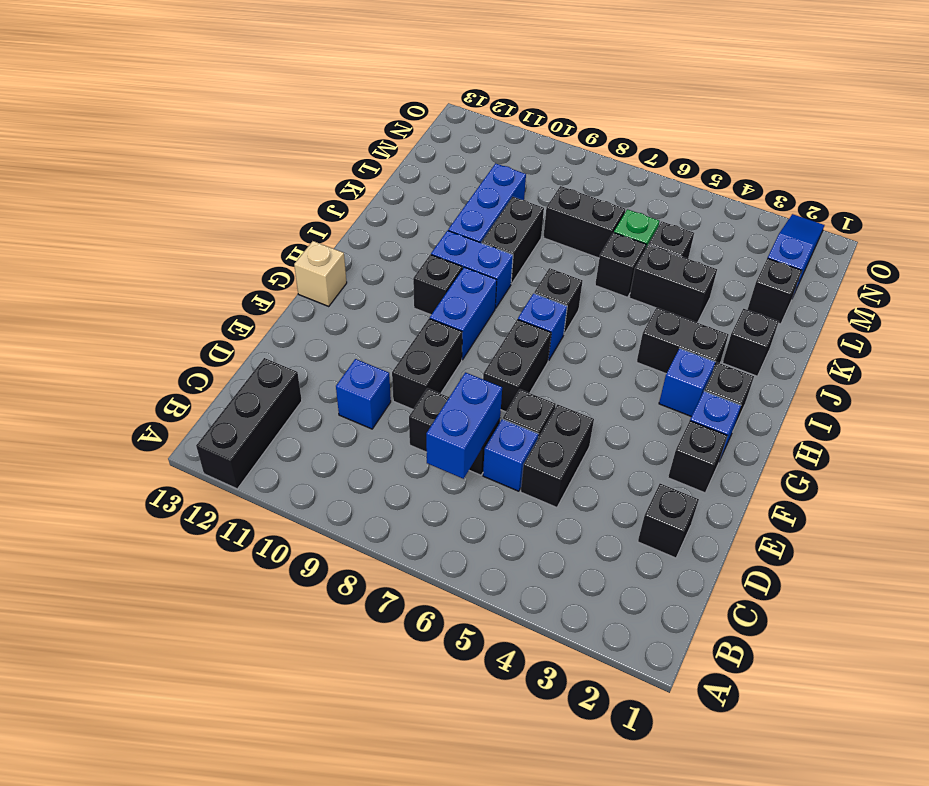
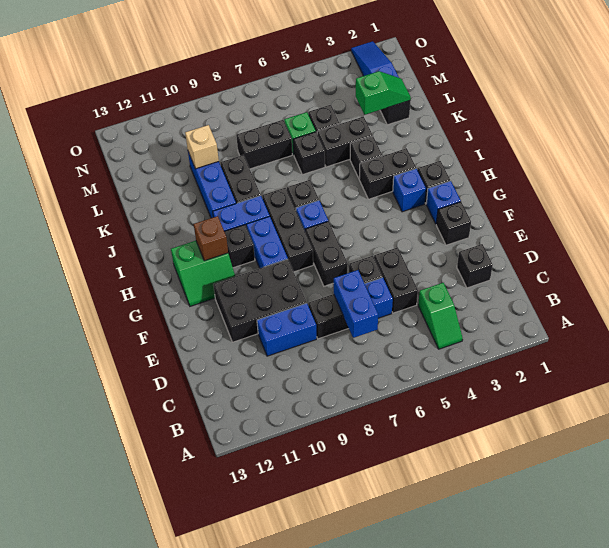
black brick A12:C12 level 1 -> black brick G8:I8 level 1
none -> green slope B4:C4 level 1 top C
blue brick D10 level 1 -> blue brick D9:D10 level 1
black brick E9:F9 level 1 -> black brick E9:F11 level 1
none -> green slope G11:H12 level 1 top H
tan brick G13 level 1 -> tan brick L10 level 2
none -> brown brick H11 level 2
black brick J2 level 1 -> black brick J4 level 1
none -> green slope L2:L3 level 2 top 3

